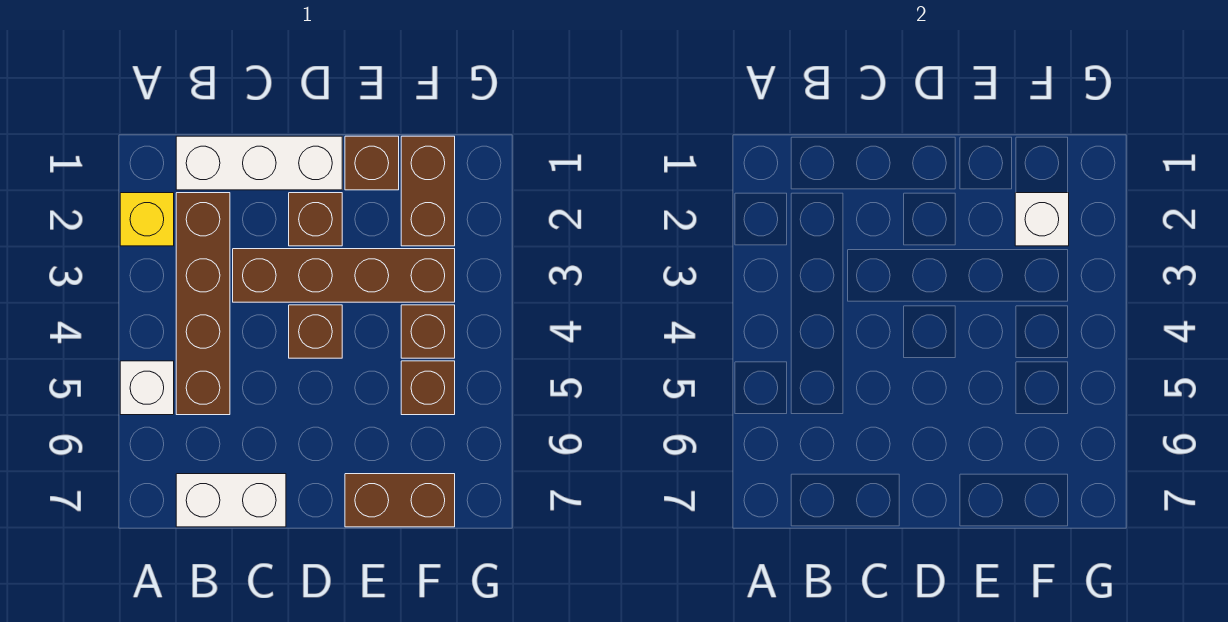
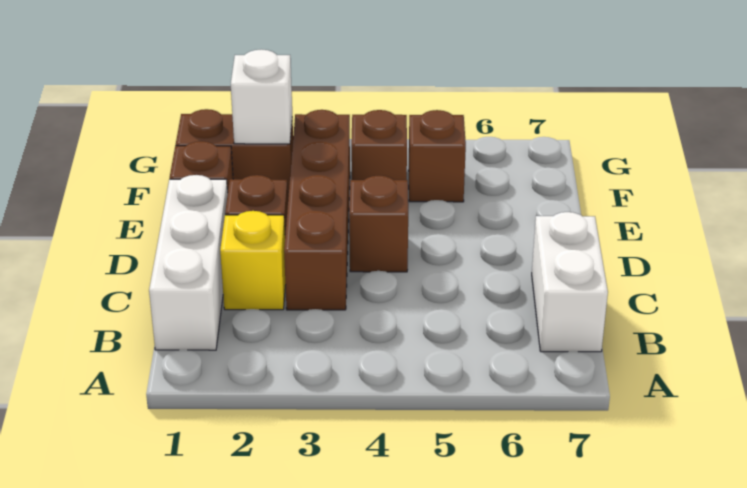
yellow brick A2 level 1 -> yellow brick C2 level 1
white brick A5 level 1 -> none
brown brick B2:B5 level 1 -> none
brown brick E7:F7 level 1 -> none

